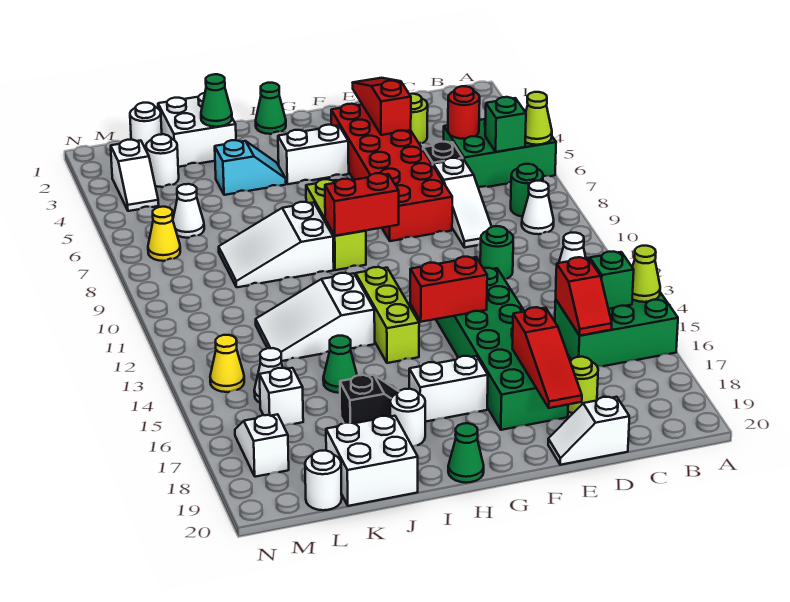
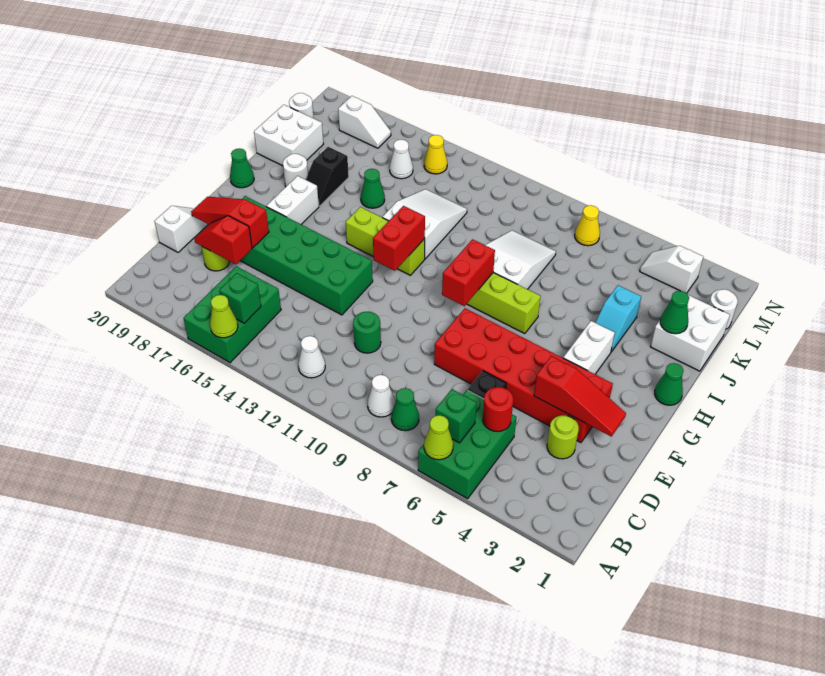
green round brick B8 level 1 -> green cone B8 level 1
red slope C15:C16 level 2 top 15 -> red slope D17:D18 level 2 top 17
white slope D7:D9 level 1 top 7 -> none
red brick F14:G14 level 2 -> red brick G12:H12 level 2
white round brick L3 level 1 -> none
white cone L6 level 1 -> none
white brick L16 level 1 -> none

